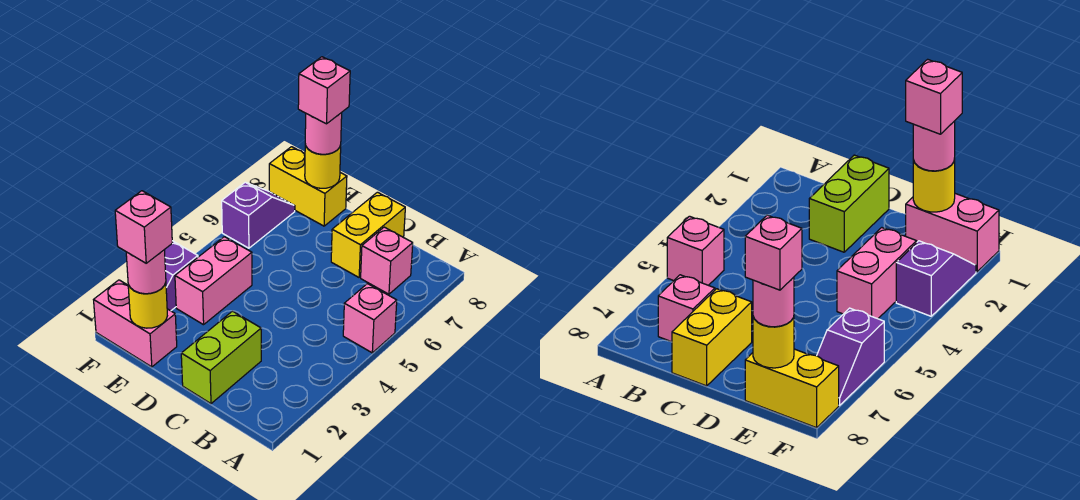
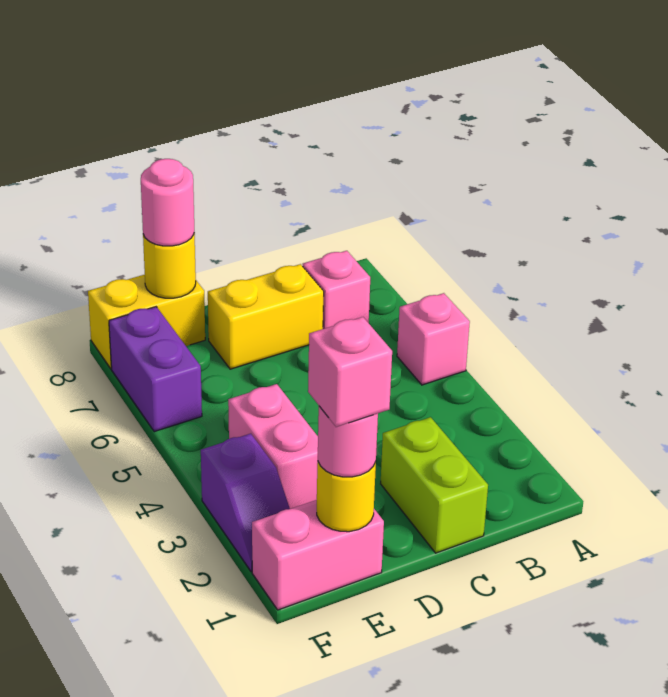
yellow brick C7:C8 level 1 -> yellow brick C7:D7 level 1
pink brick E8 level 4 -> none
purple slope F6:F7 level 1 top 6 -> purple brick F6:F7 level 1

